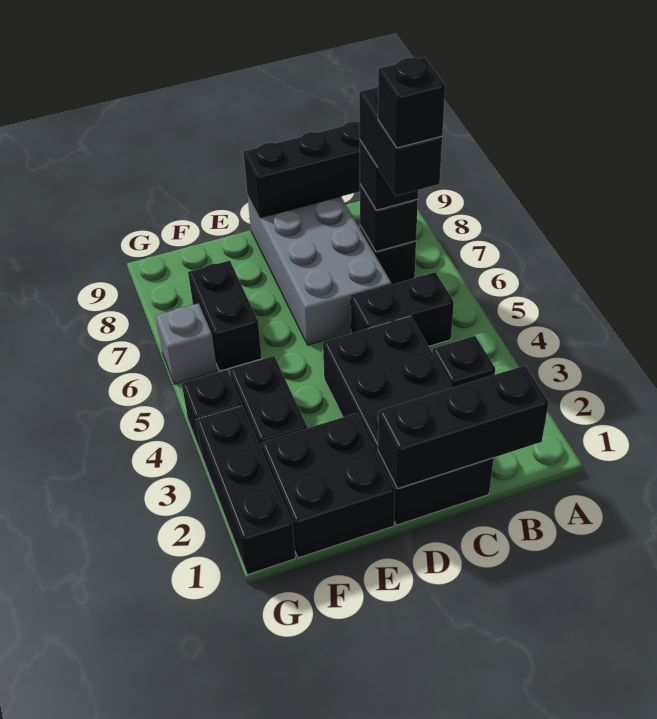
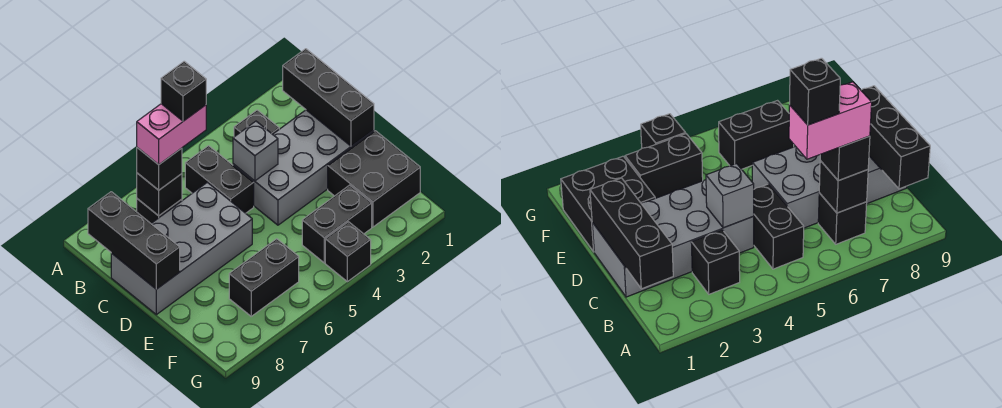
black brick B6:B7 level 4 -> pink brick B6:B7 level 4
black brick C1:D4 level 1 -> grey brick C1:D4 level 1
black brick G1:G3 level 1 -> none
grey brick G6 level 1 -> grey brick C4 level 2

